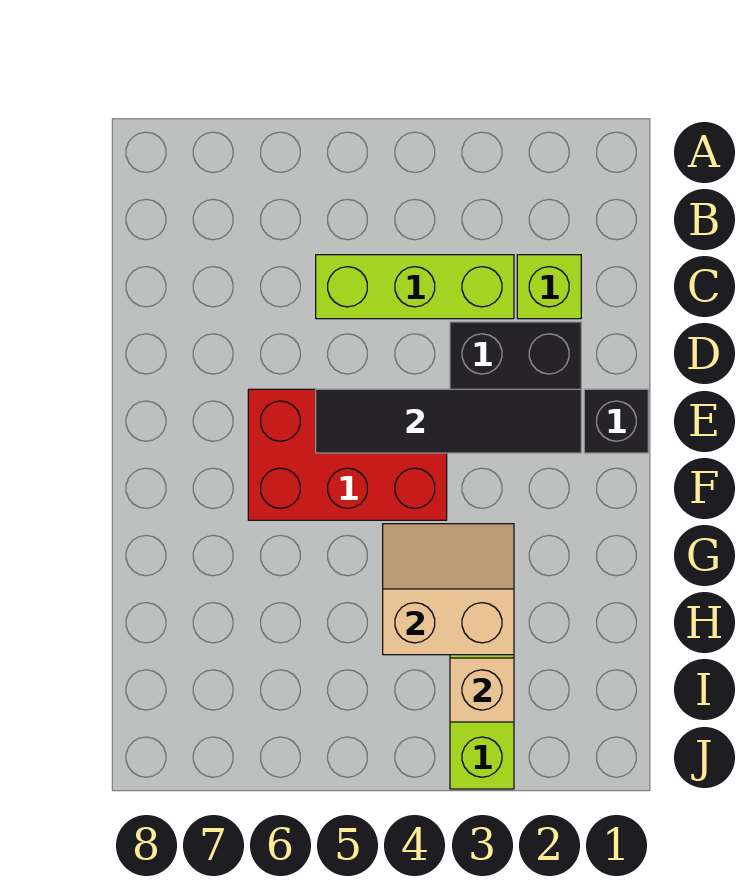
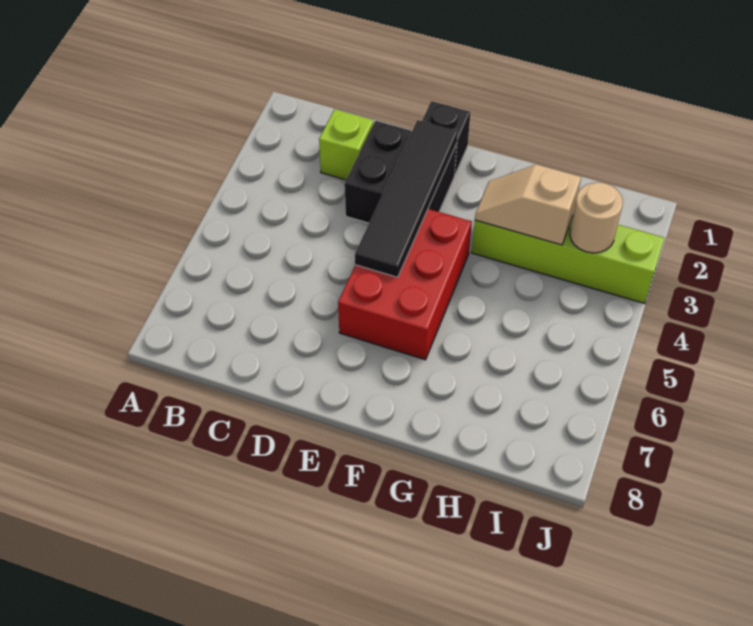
lime brick C3:C5 level 1 -> none
tan slope G3:H4 level 2 top H -> tan slope G3:H3 level 2 top H
tan brick I3 level 2 -> tan round brick I3 level 2

